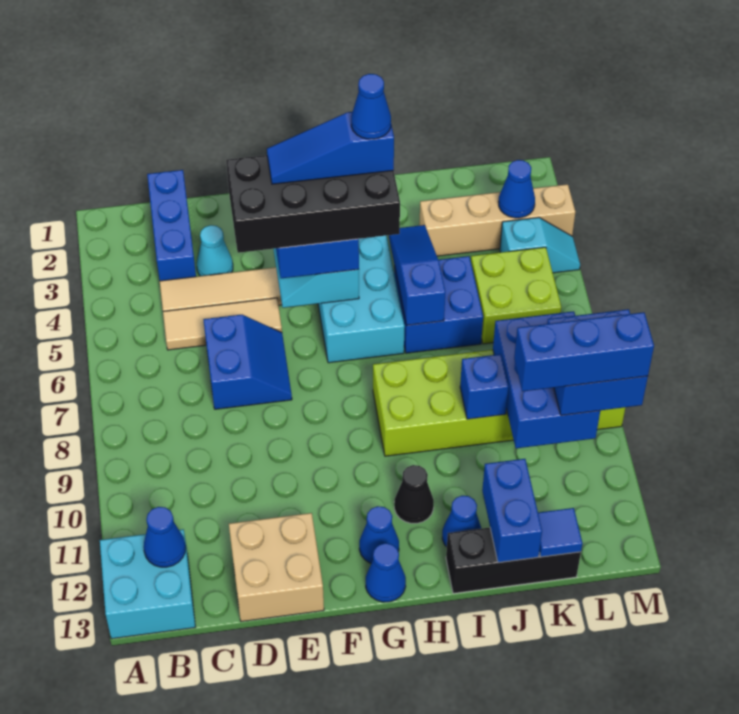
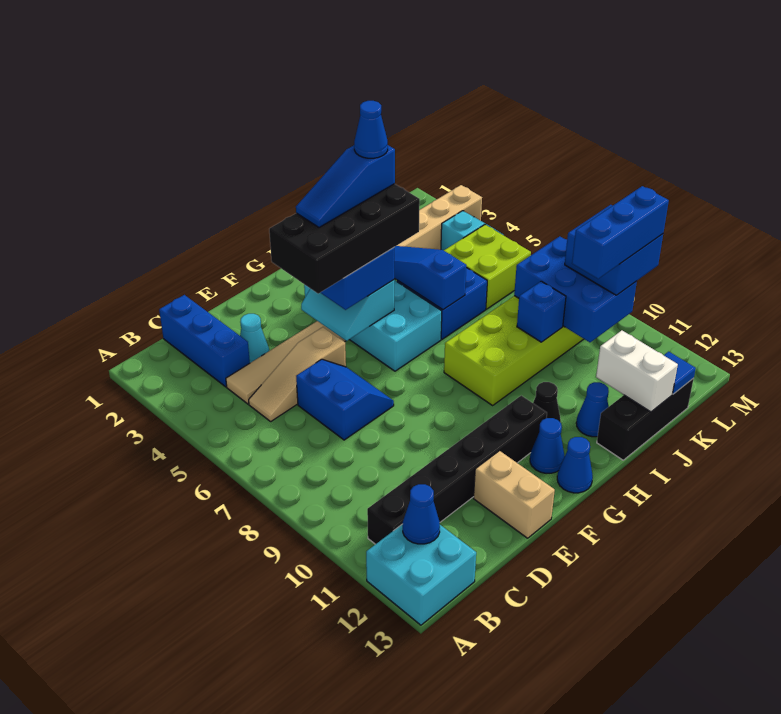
none -> black brick B11:G11 level 1
tan tile C5:E5 level 1 -> tan slope C5:E5 level 1 top E
tan brick D12:E13 level 1 -> tan brick E12:E13 level 1
blue brick J12:J13 level 2 -> white brick J12:J13 level 2
blue cone L3 level 2 -> none

